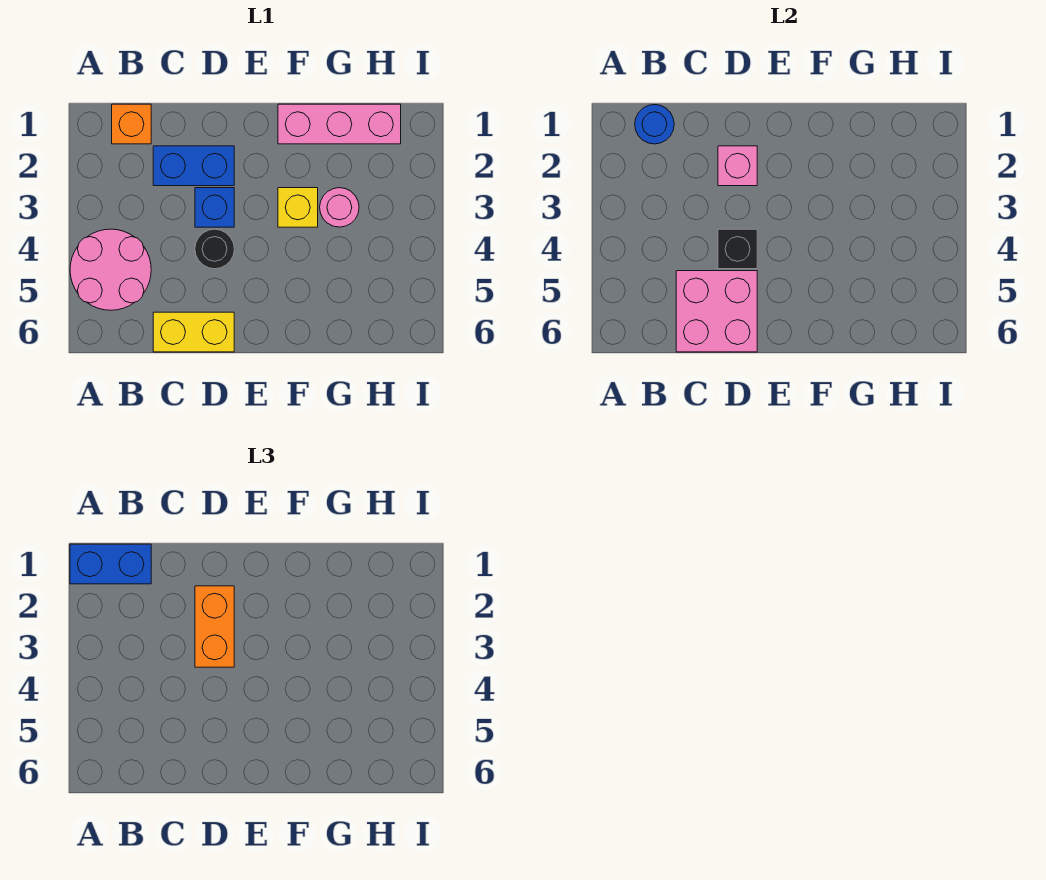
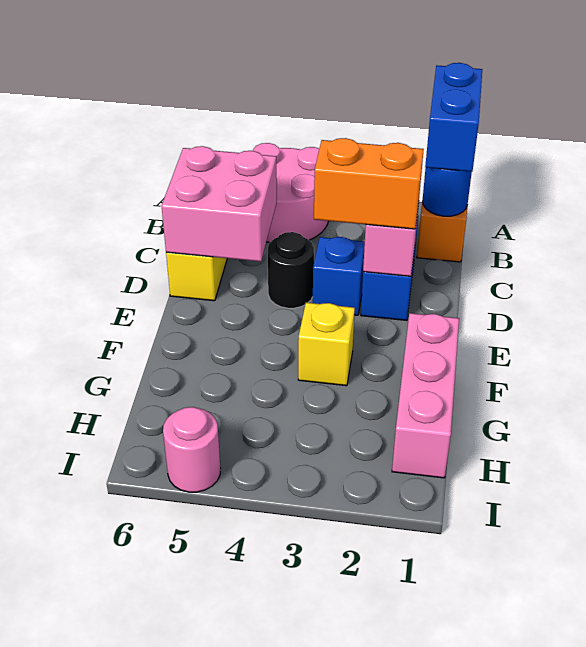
black brick D4 level 2 -> none
pink round brick G3 level 1 -> pink round brick I5 level 1

